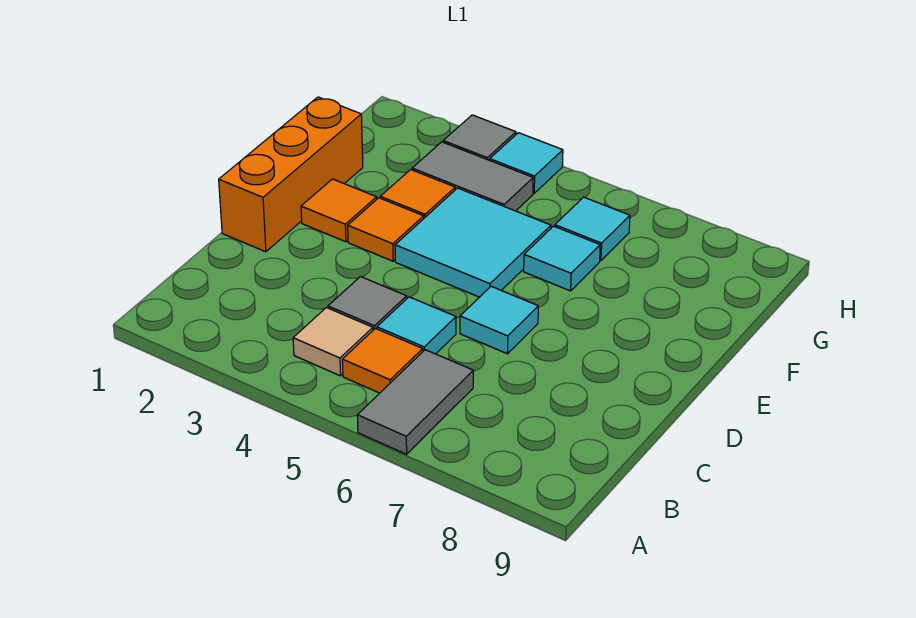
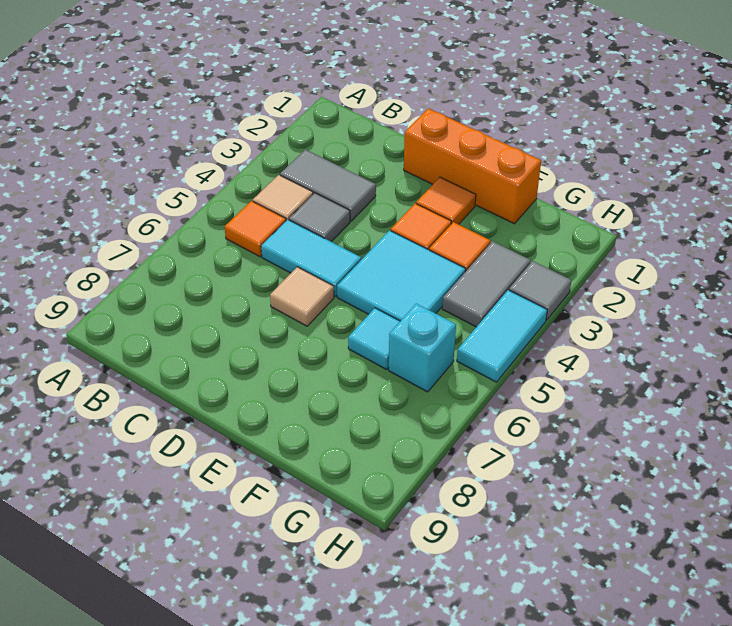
grey tile A6:B6 level 1 -> grey tile B3:C3 level 1
cyan tile C5 level 1 -> cyan tile C5:D5 level 1
cyan tile D6 level 1 -> tan tile D6 level 1
cyan tile G6 level 1 -> cyan brick G6 level 1
cyan tile H4 level 1 -> cyan tile H4:H5 level 1

